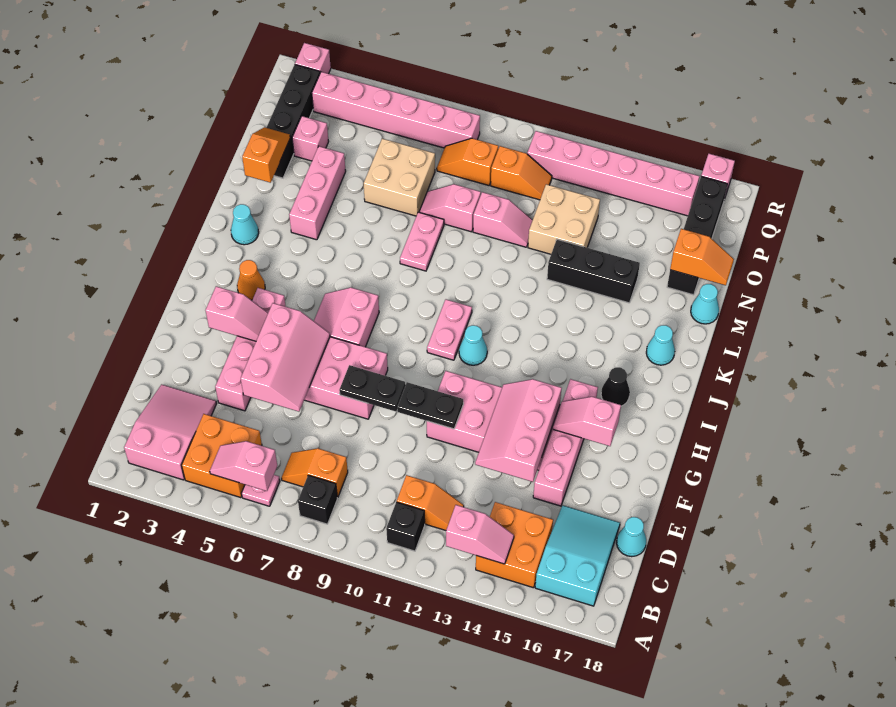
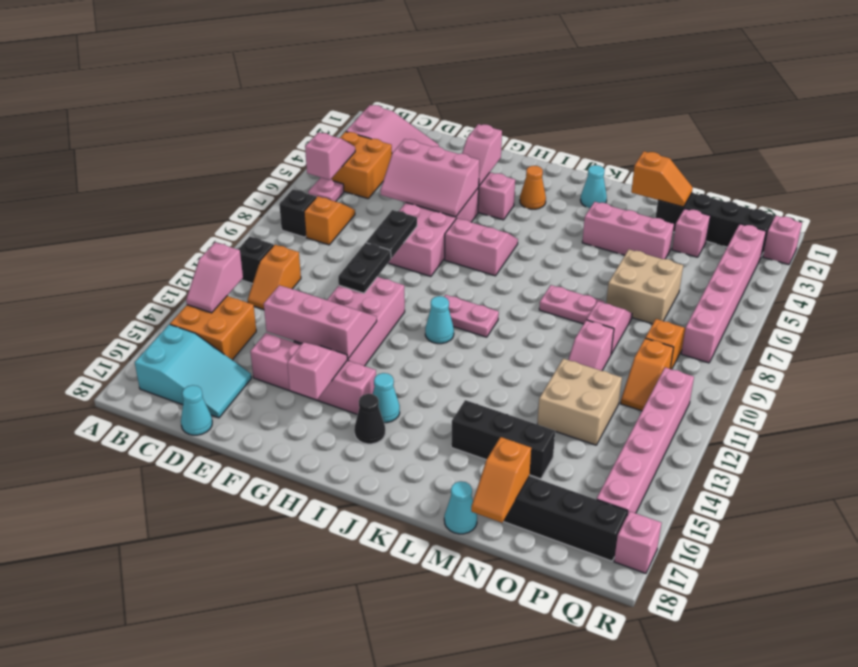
cyan cone K17 level 1 -> cyan cone I15 level 1
black brick M13:M15 level 1 -> black brick L15:N15 level 1

